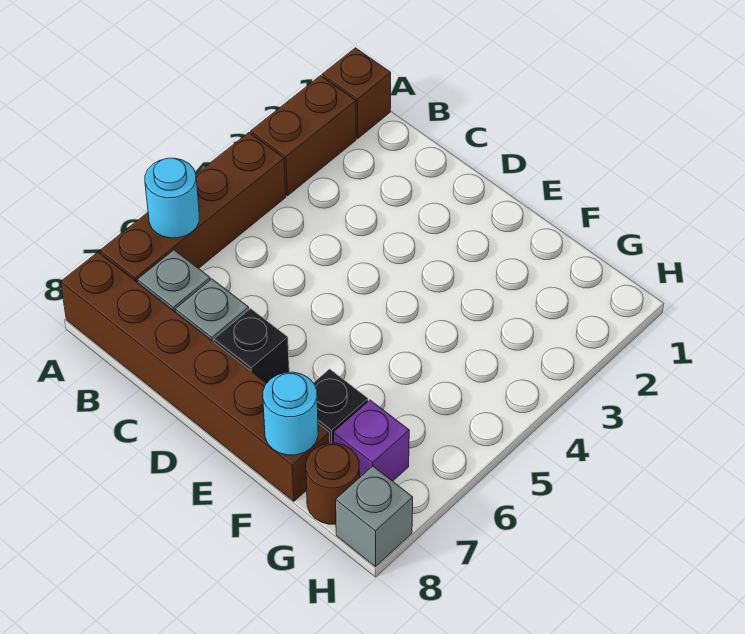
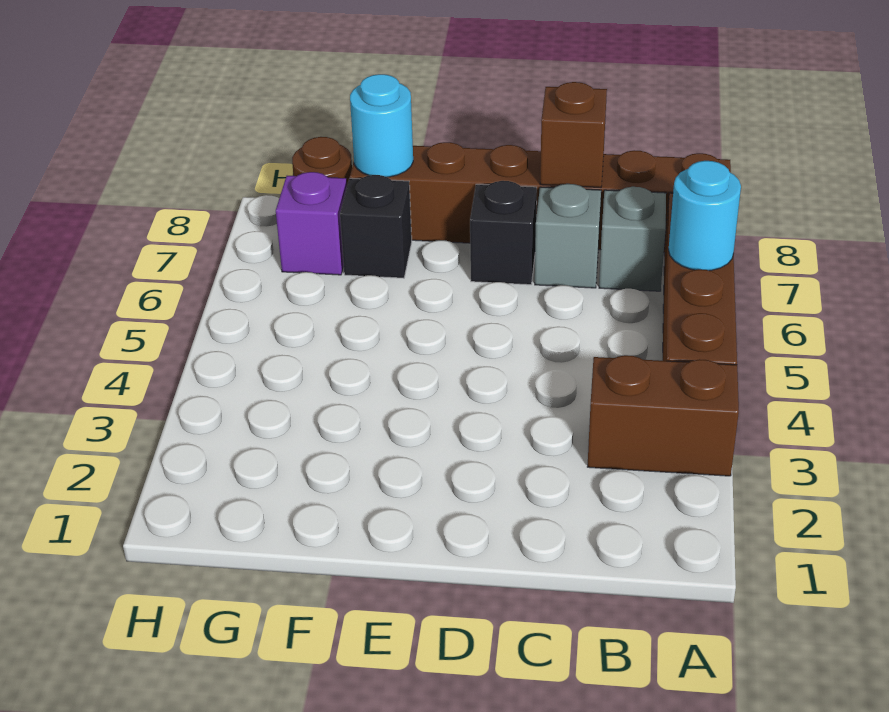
brown brick A1 level 1 -> brown brick C8 level 2
brown brick A2:A3 level 1 -> brown brick A3:B3 level 1
grey brick H8 level 1 -> none

